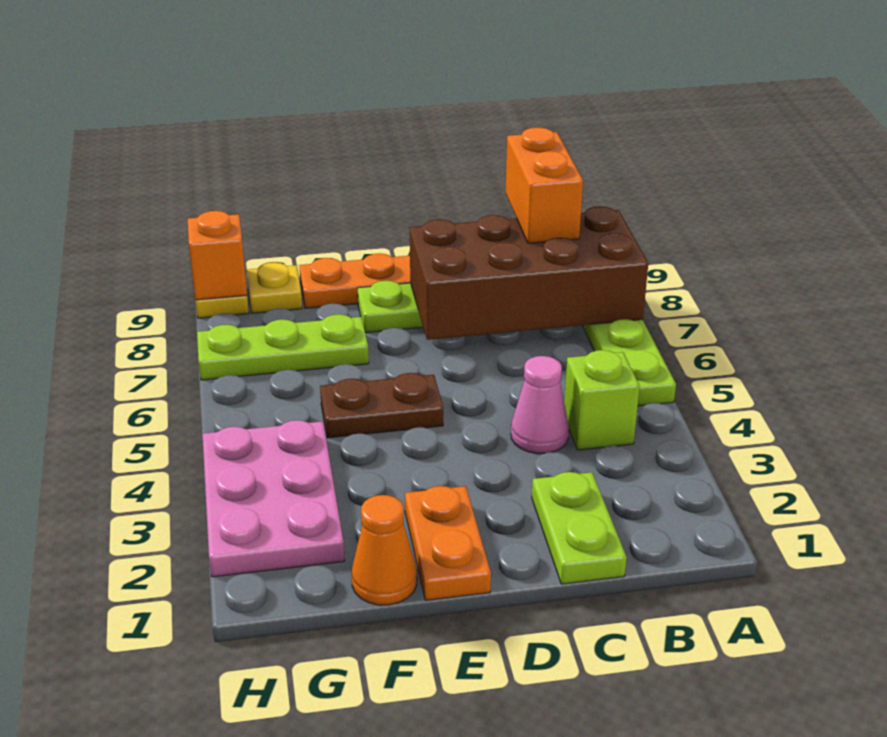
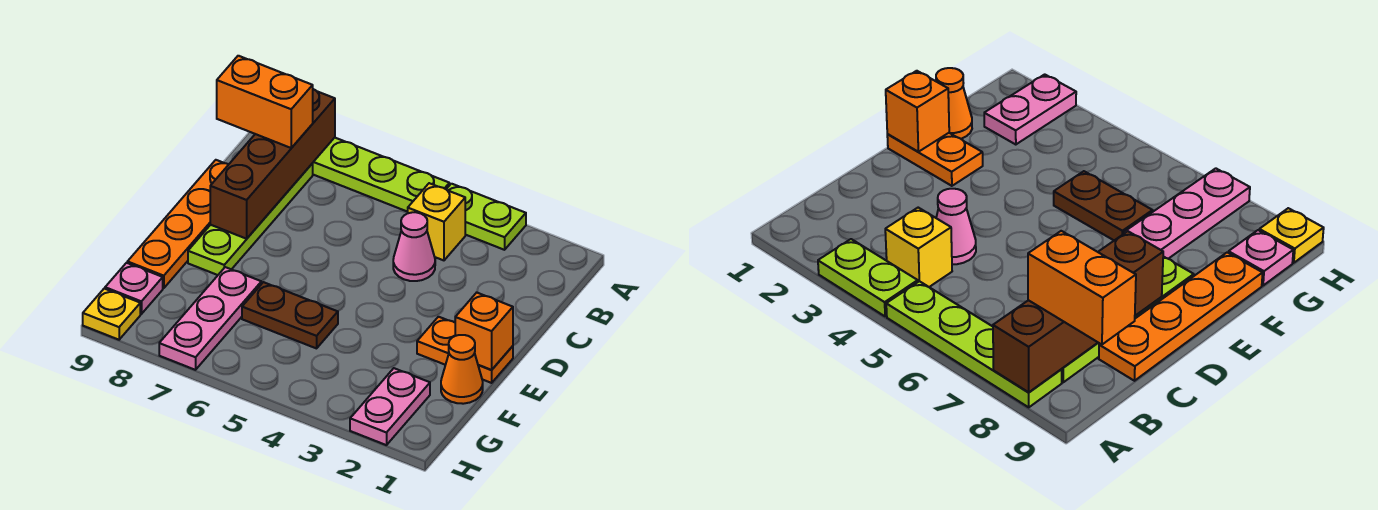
brown brick A7:D8 level 2 -> brown brick A8:D8 level 2
lime brick B4 level 1 -> yellow brick B4 level 1
lime plate C1:C2 level 1 -> lime plate A3:A4 level 1
brown plate E5:F5 level 1 -> brown plate F5:F6 level 1
lime plate F7:H7 level 1 -> pink plate F7:H7 level 1
pink plate G2:H4 level 1 -> pink plate G2:H2 level 1
yellow plate G9 level 1 -> pink plate G9 level 1
orange brick H9 level 2 -> orange brick E1 level 2

